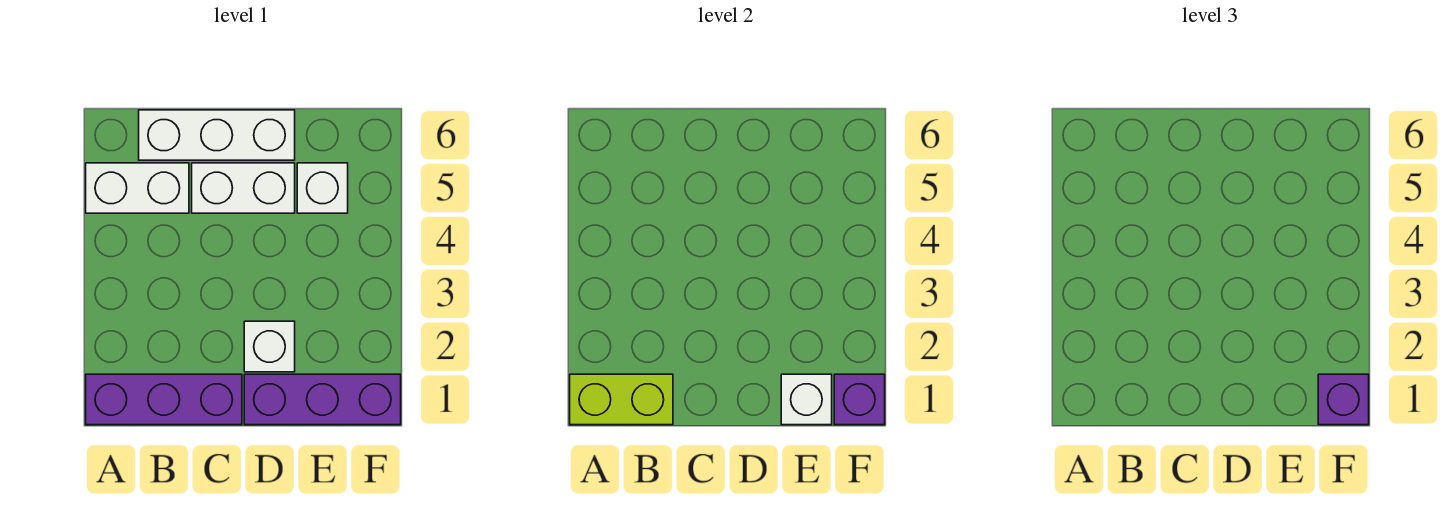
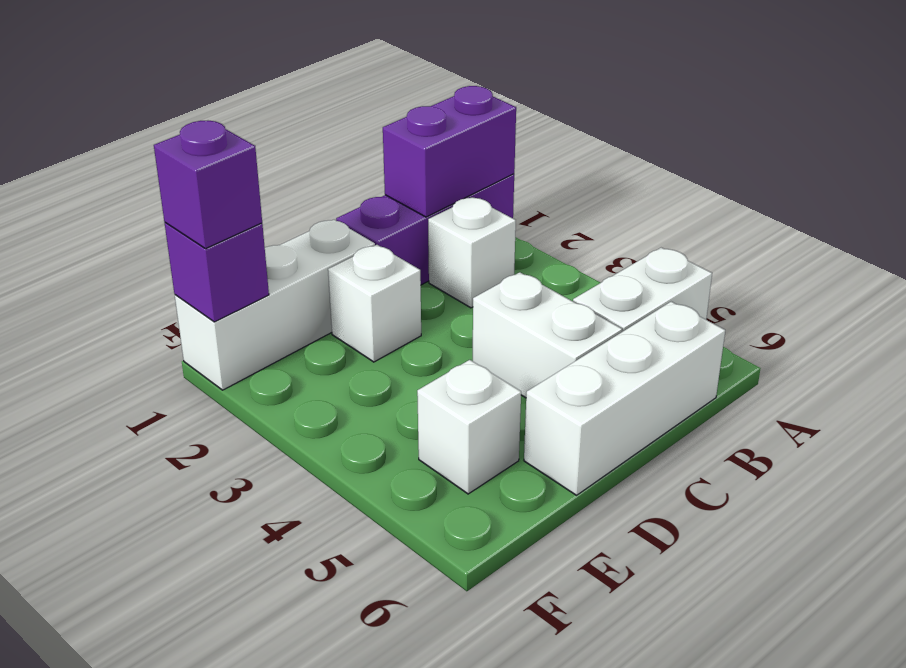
lime brick A1:B1 level 2 -> purple brick A1:B1 level 2
white brick C5:D5 level 1 -> white brick C4:C5 level 1
purple brick D1:F1 level 1 -> white brick D1:F1 level 1
white brick E1 level 2 -> white brick B2 level 1

